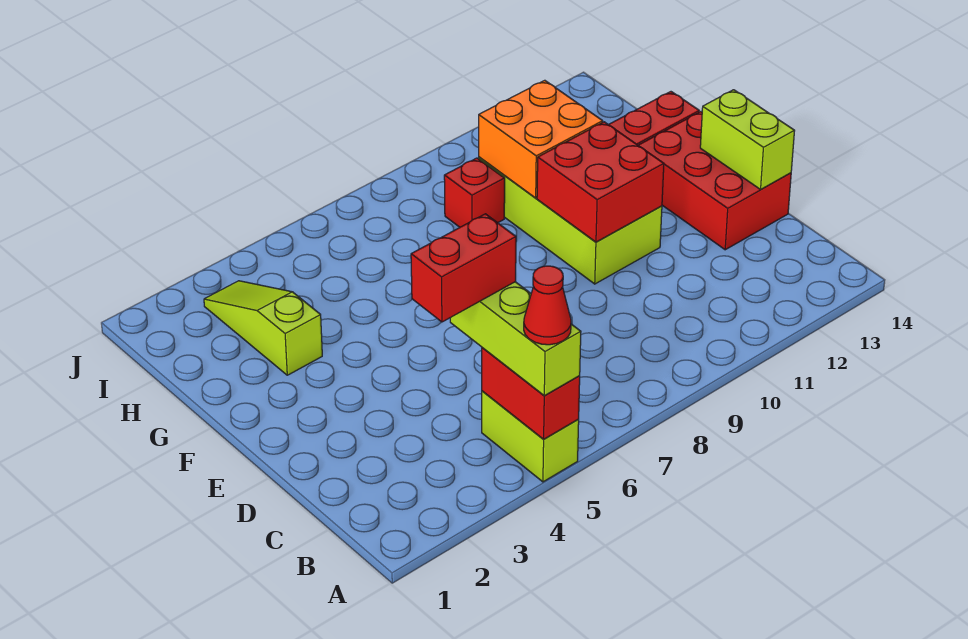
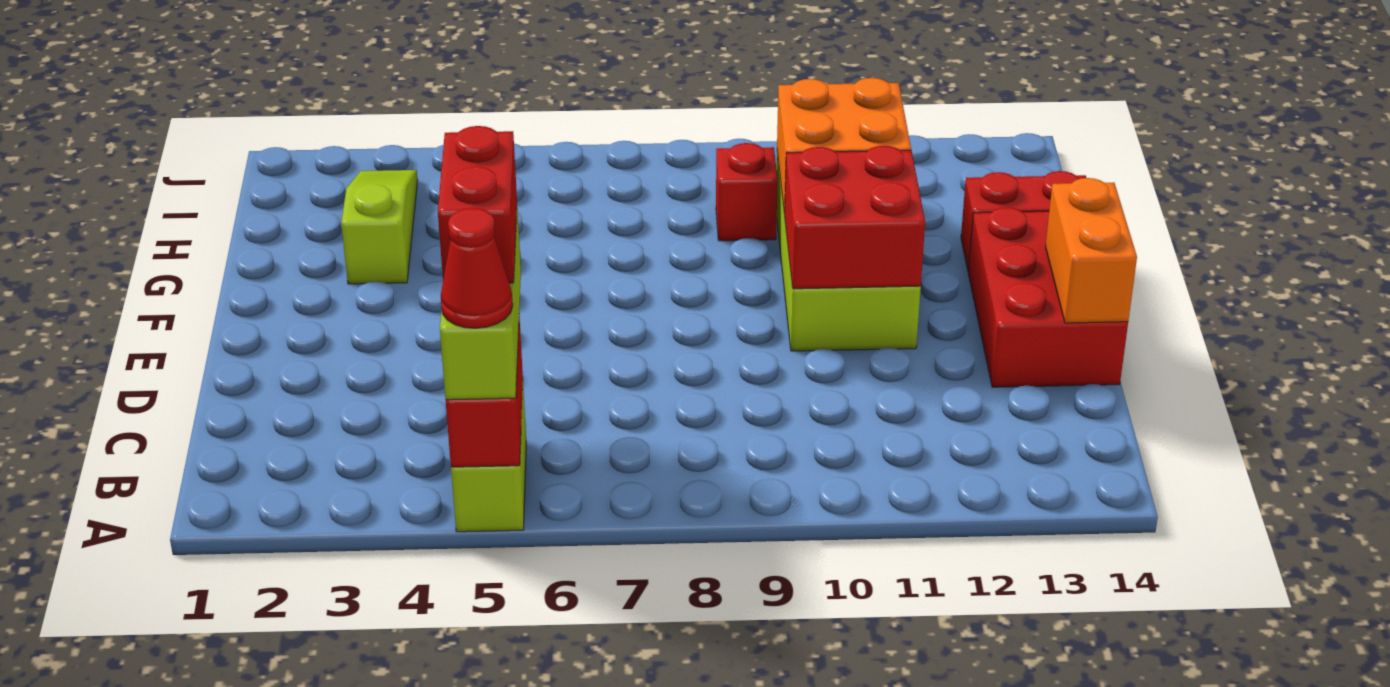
red brick C4:C5 level 4 -> red brick B5:C5 level 4
lime brick D14:E14 level 2 -> orange brick D14:E14 level 2

